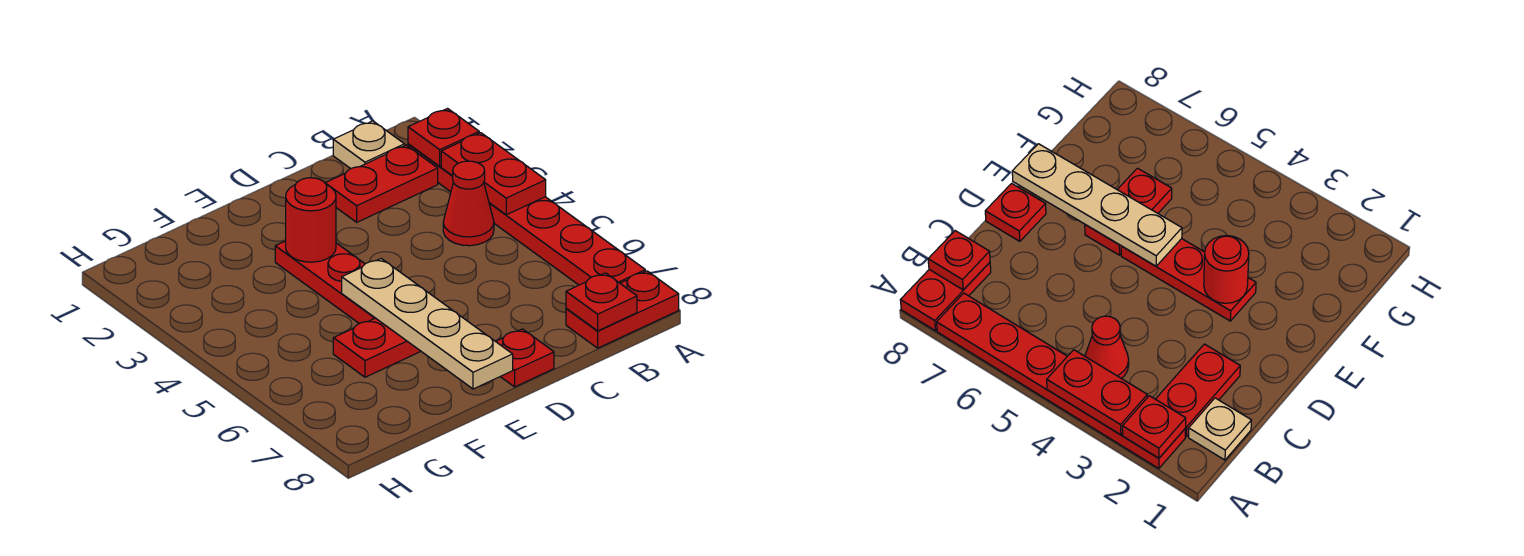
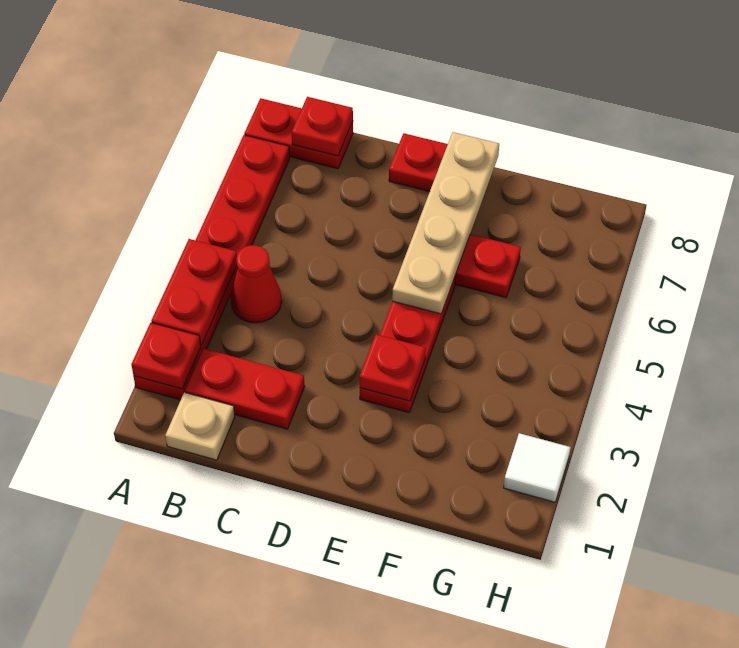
red round brick E3 level 2 -> red plate E3 level 2
none -> white tile H2 level 1

